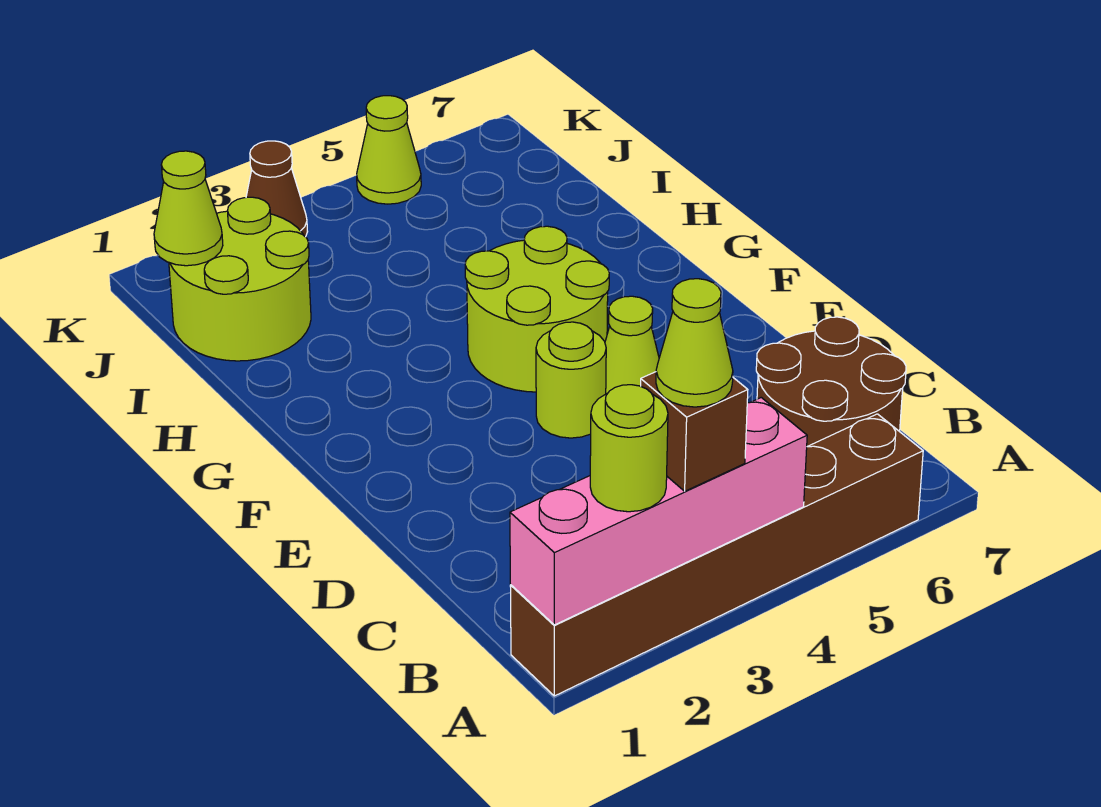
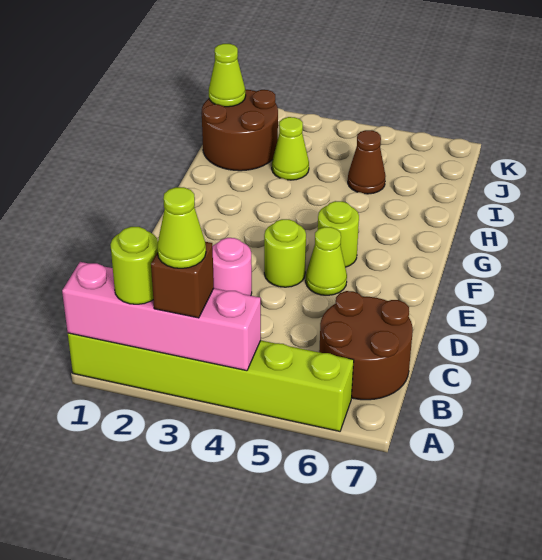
brown brick A1:A6 level 1 -> lime brick A1:A6 level 1
none -> pink round brick D3 level 1
lime round brick F4:G5 level 1 -> lime round brick F5 level 1
lime round brick I1:J2 level 1 -> brown round brick I1:J2 level 1
brown cone K3 level 1 -> brown cone I5 level 1
lime cone K5 level 1 -> lime cone I3 level 1

